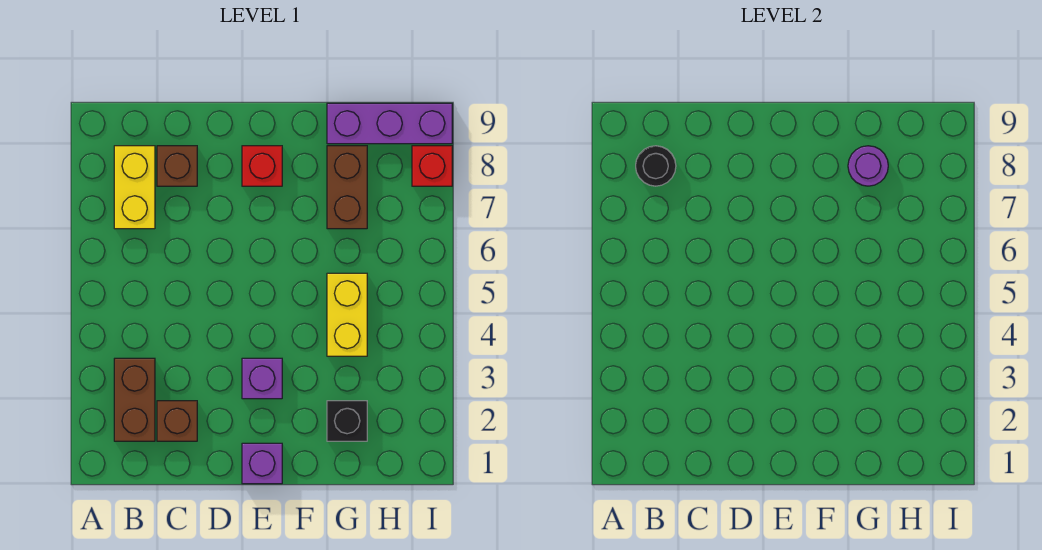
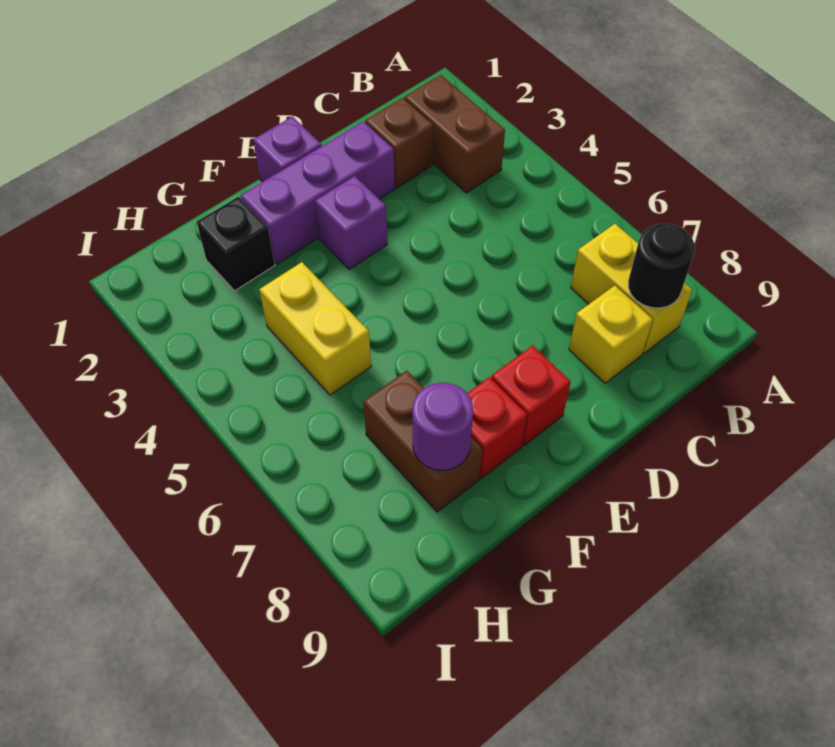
brown brick C8 level 1 -> yellow brick C8 level 1
purple brick G9:I9 level 1 -> purple brick D2:F2 level 1
red brick I8 level 1 -> red brick F8 level 1

